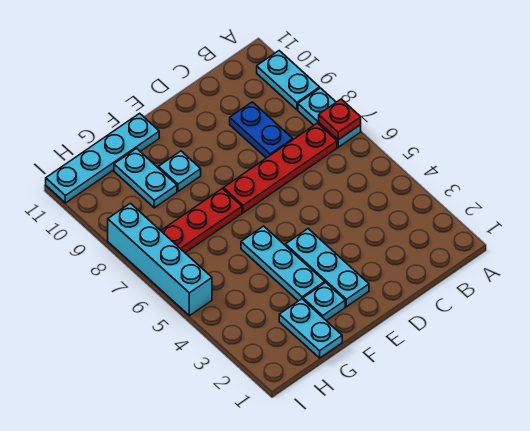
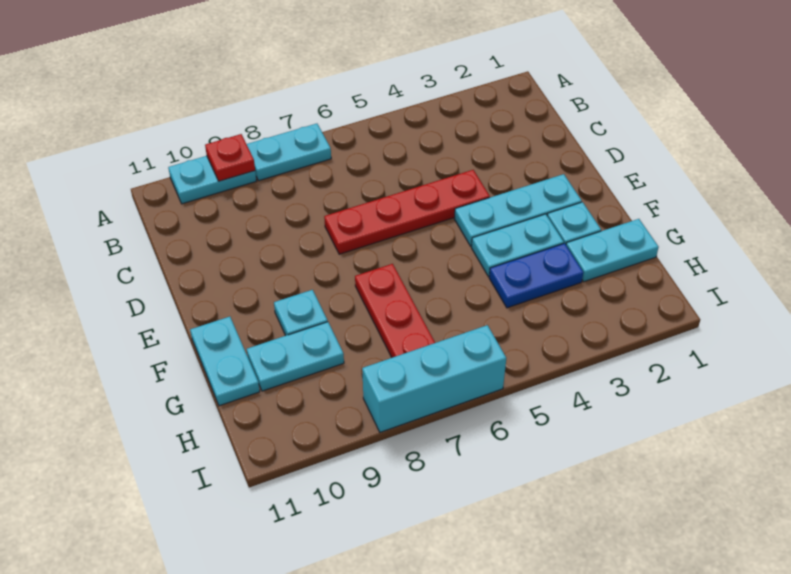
red plate A7 level 2 -> red plate A9 level 2
red plate B7:E7 level 1 -> red plate D4:D7 level 1
blue plate C8:C9 level 1 -> blue plate G3:G4 level 1
cyan plate F3:F5 level 1 -> cyan plate F3:F4 level 1
cyan plate F11:I11 level 1 -> cyan plate F11:G11 level 1
cyan brick I5:I8 level 1 -> cyan brick I6:I8 level 1

